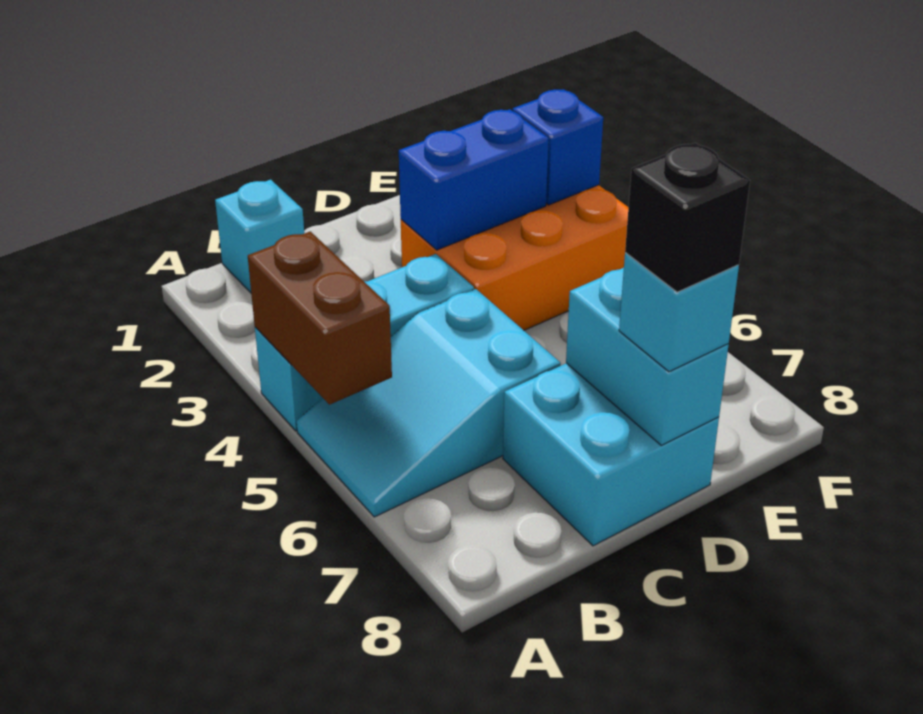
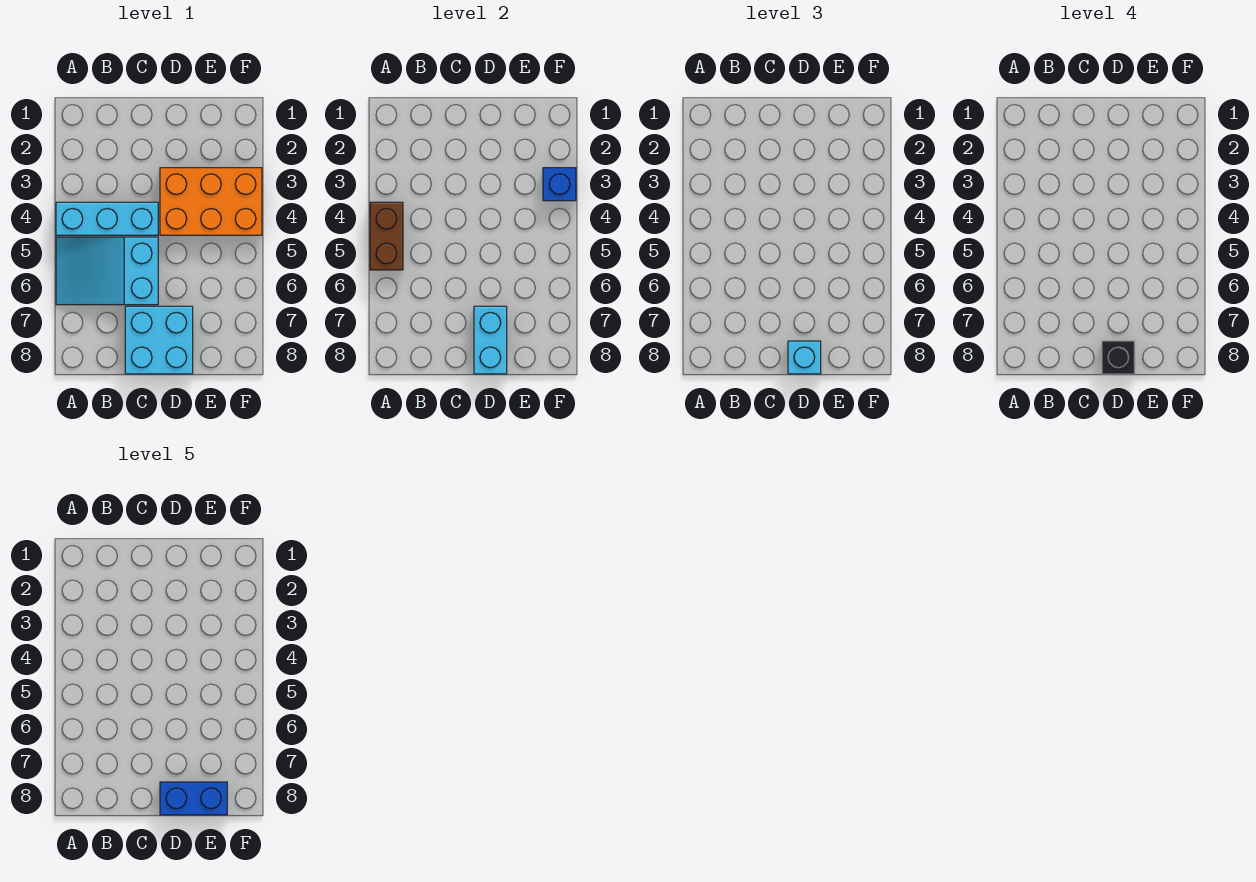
cyan brick B1 level 1 -> none
blue brick D3:E3 level 2 -> blue brick D8:E8 level 5

